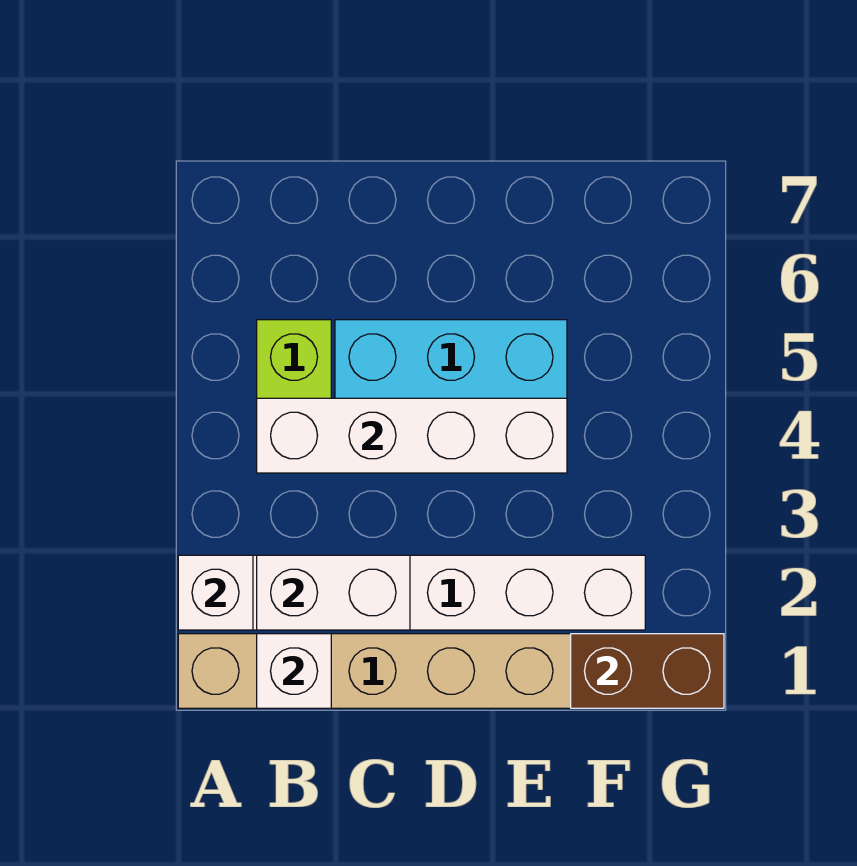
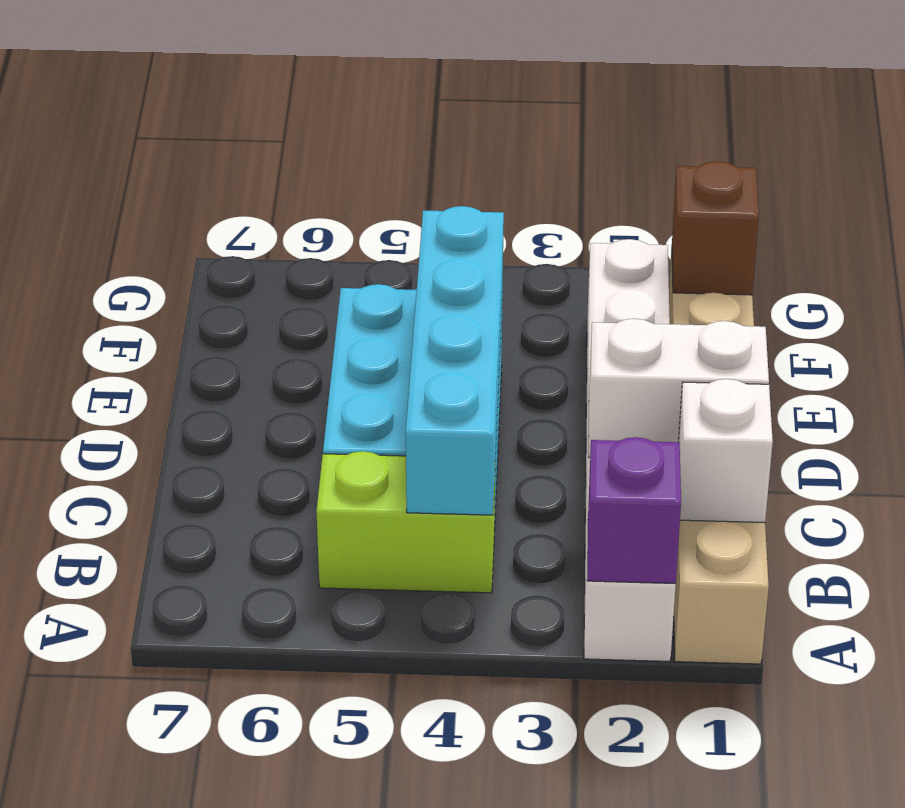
white brick A2 level 2 -> purple brick A2 level 2
white brick B2:C2 level 2 -> white brick C1:C2 level 2
white brick B4:E4 level 2 -> cyan brick B4:E4 level 2
brown brick F1:G1 level 2 -> brown brick F1 level 2

